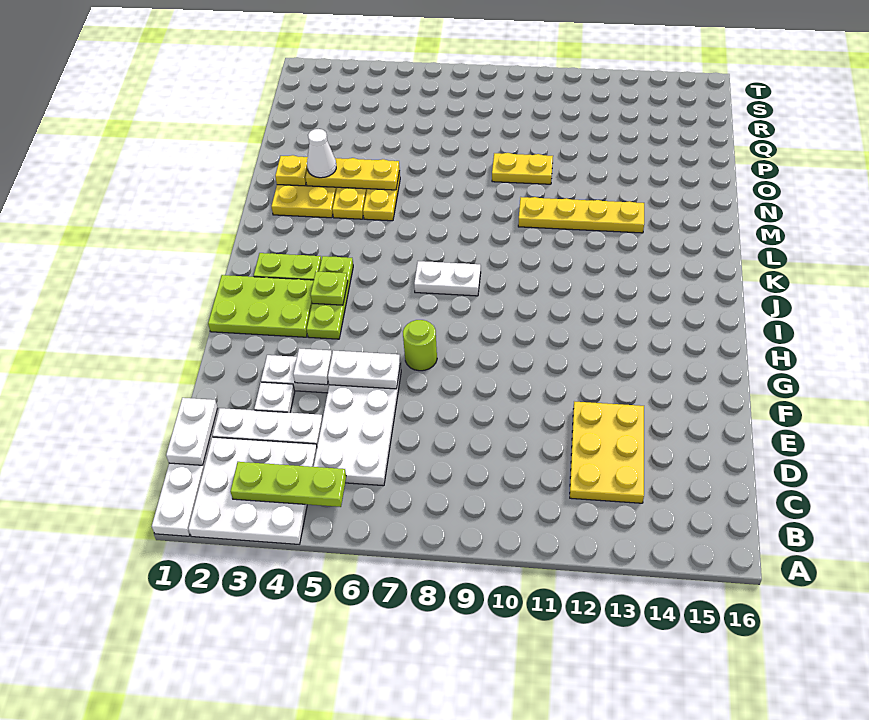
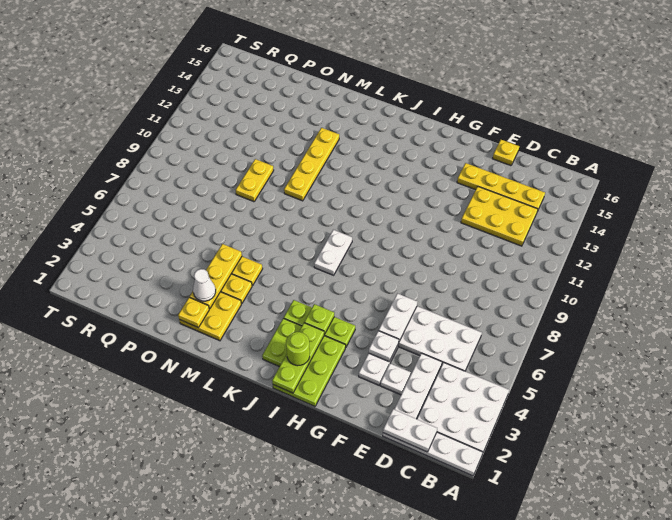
lime plate B3:B5 level 2 -> lime plate I1:I3 level 2
none -> yellow plate C14:F14 level 1
none -> yellow plate E16 level 1
lime round brick G7 level 1 -> lime round brick I2 level 3

